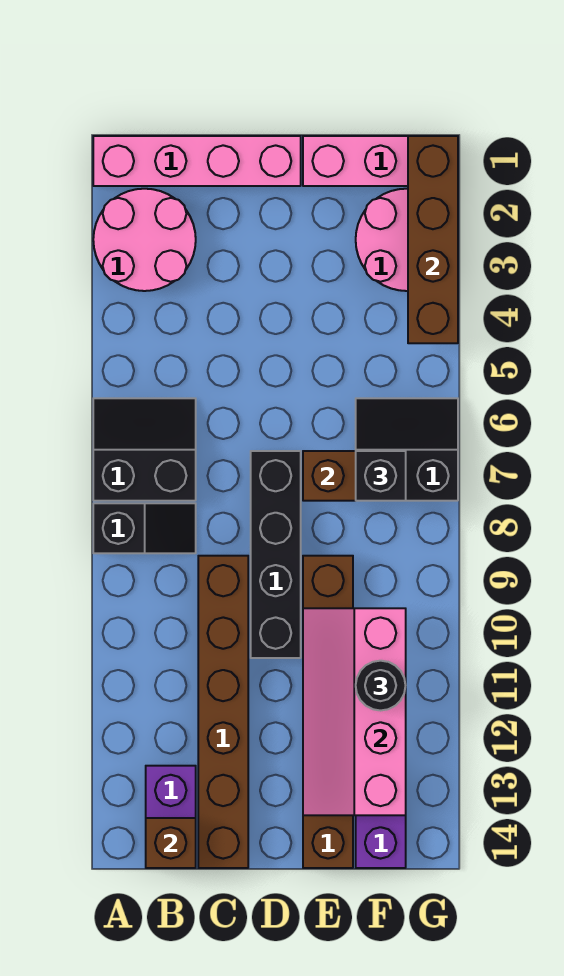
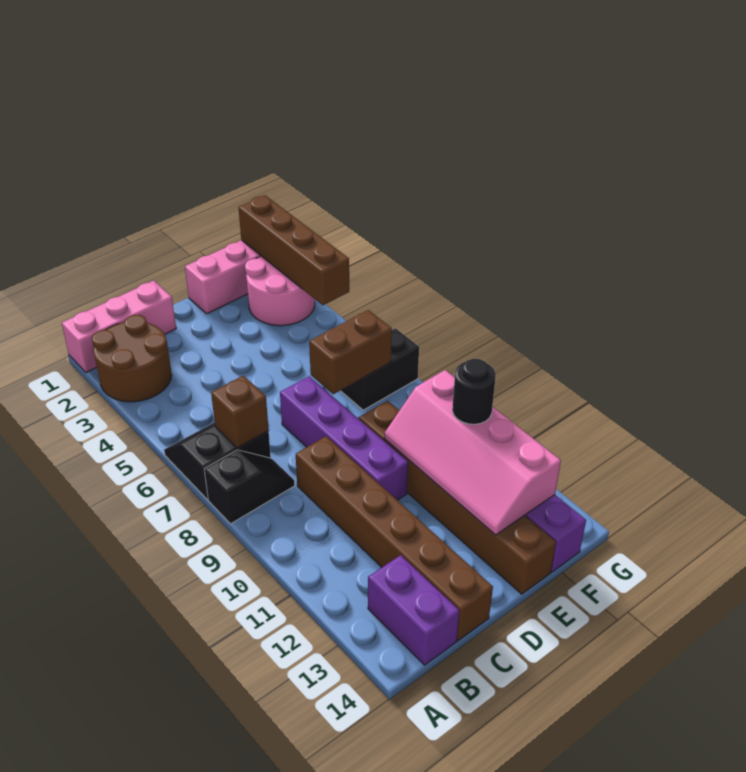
pink brick A1:D1 level 1 -> pink brick A1:C1 level 1
pink round brick A2:B3 level 1 -> brown round brick A2:B3 level 1
brown brick B14 level 2 -> brown brick B7 level 2
black brick D7:D10 level 1 -> purple brick D7:D10 level 1
black brick F7 level 3 -> none

